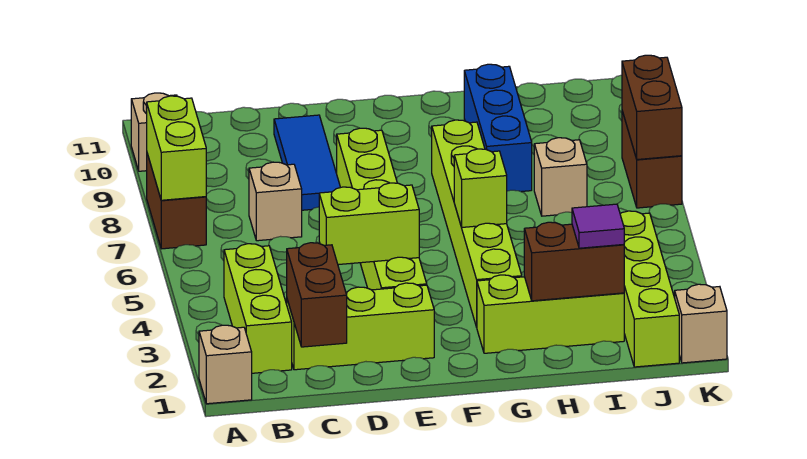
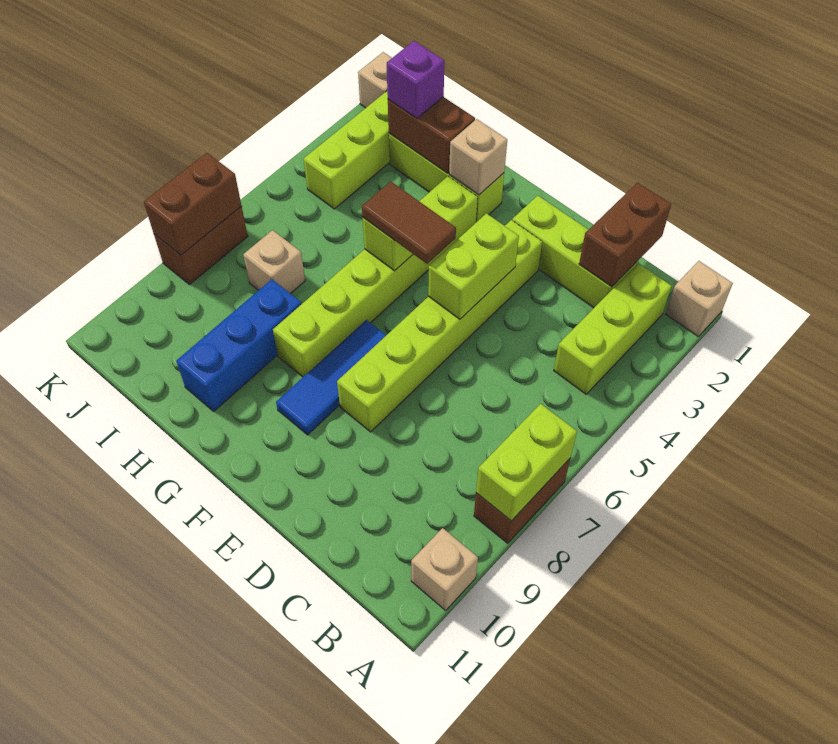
tan brick C7 level 1 -> tan brick G2 level 2
lime brick D4:E4 level 2 -> lime brick E4:E5 level 2
blue tile D8:D10 level 1 -> blue tile F7:F9 level 1
none -> brown tile F5:G5 level 3
purple tile I2 level 3 -> purple brick I2 level 3

